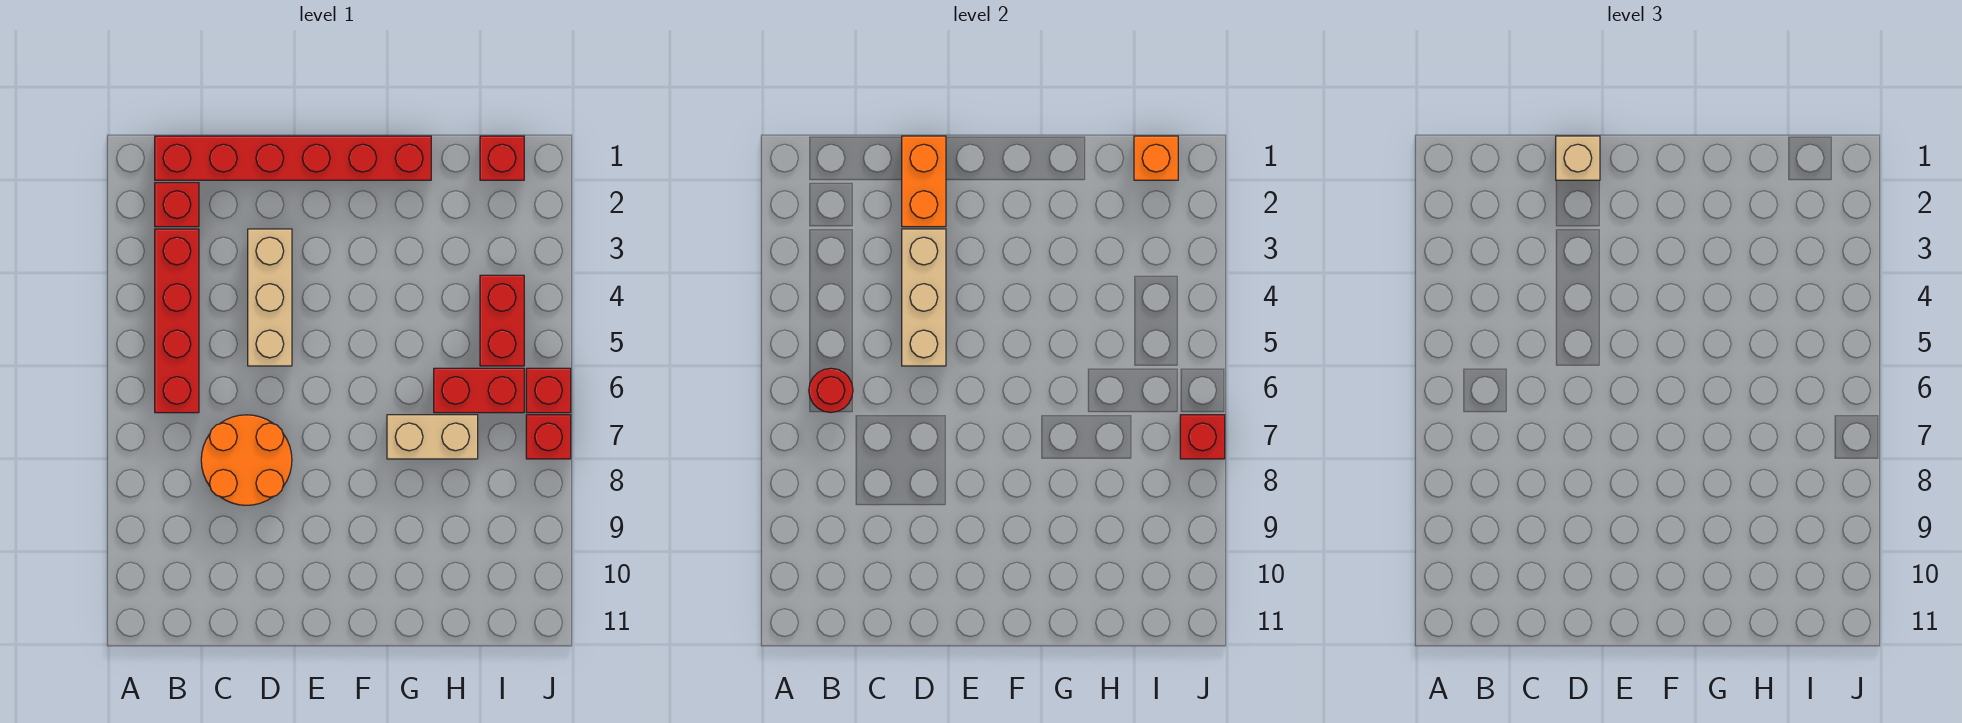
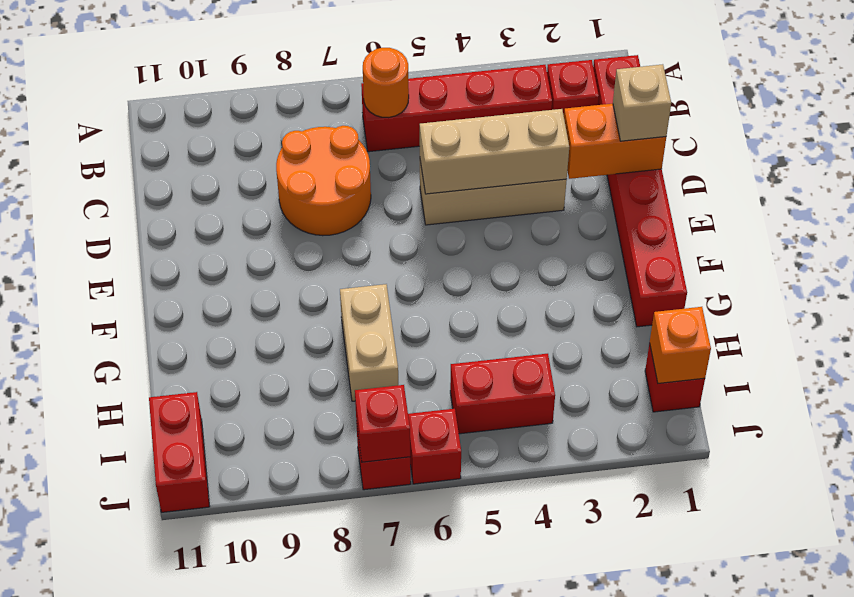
red round brick B6 level 2 -> orange round brick B6 level 2
red brick H6:I6 level 1 -> red brick I11:J11 level 1

